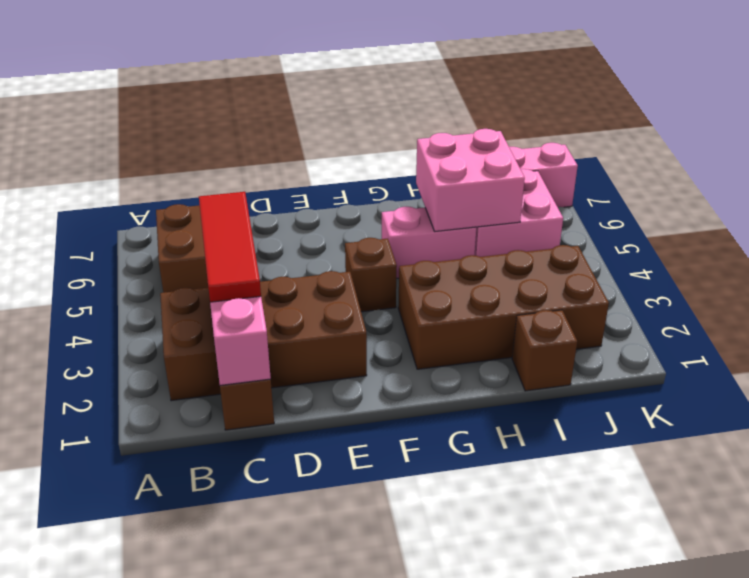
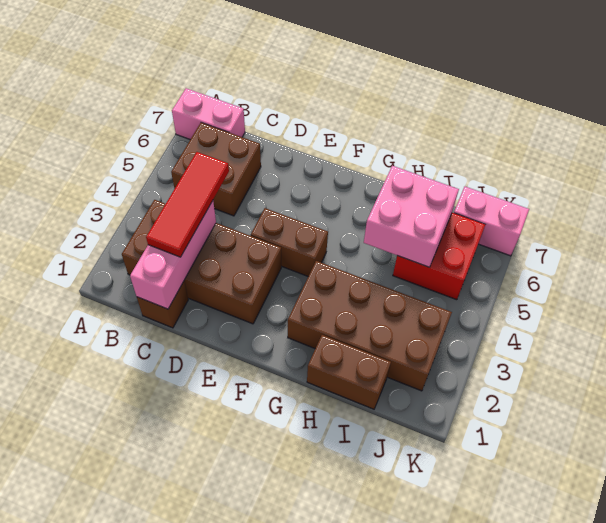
brown brick F4 level 1 -> brown brick E4:F4 level 1
pink brick G5:H5 level 1 -> pink brick A7:B7 level 1
brown brick I1 level 1 -> brown brick H1:I1 level 1
pink brick I5:J6 level 1 -> red brick I5:J6 level 1

